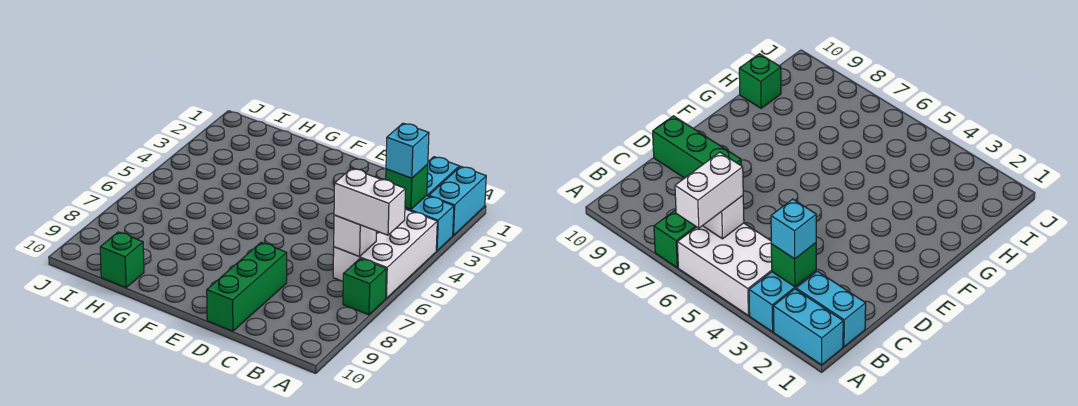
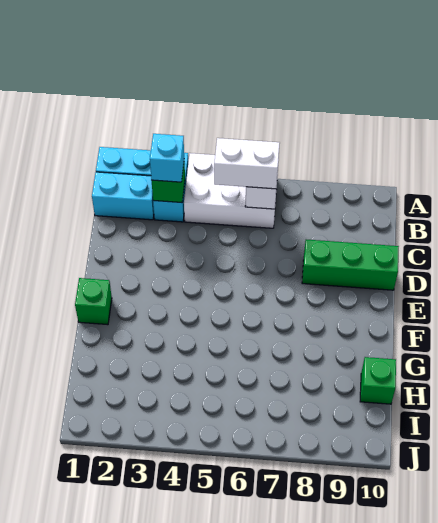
white brick A6:B6 level 3 -> white brick B5:B6 level 3
green brick A7 level 1 -> green brick F1 level 1

